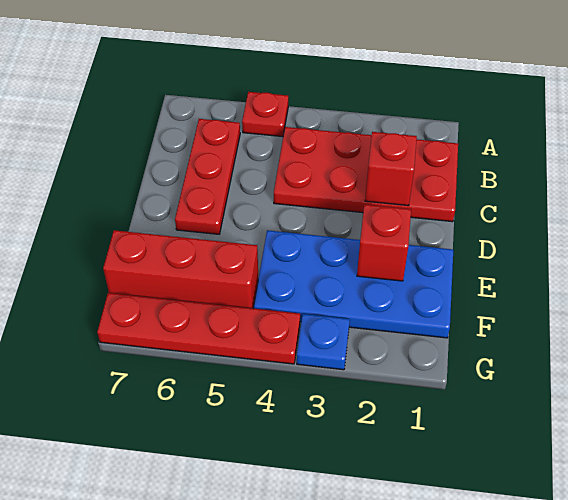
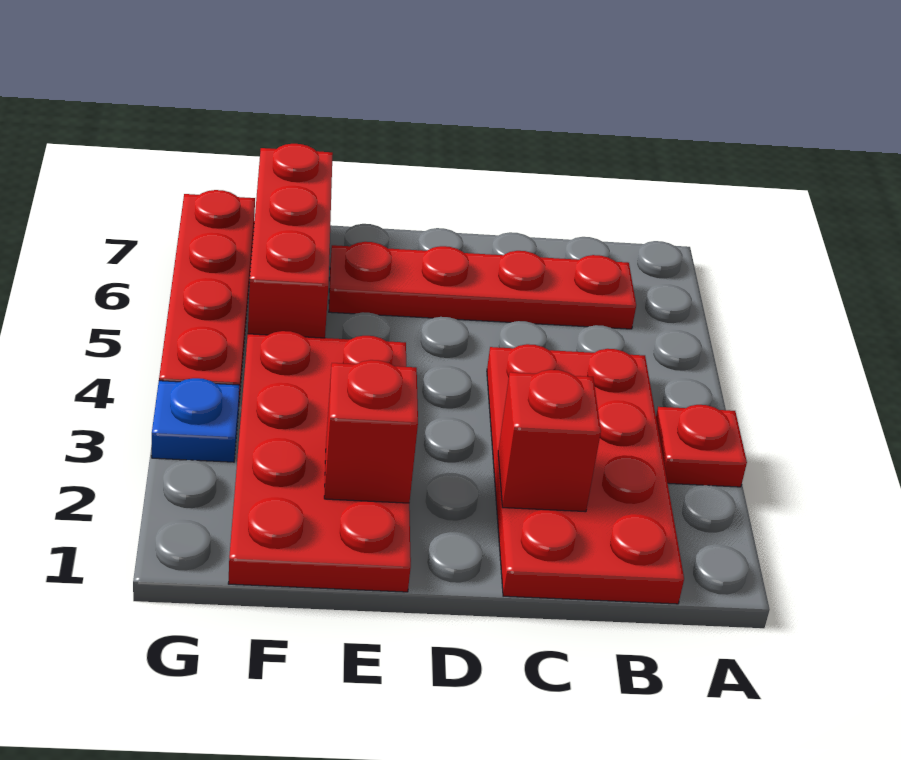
red plate A5 level 1 -> red plate A3 level 1
red plate B6:D6 level 1 -> red plate B6:E6 level 1
blue plate E1:F4 level 1 -> red plate E1:F4 level 1

